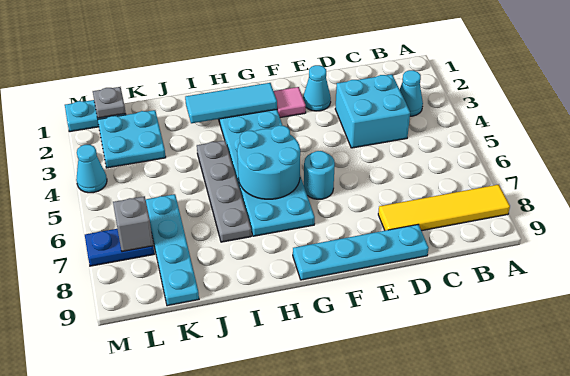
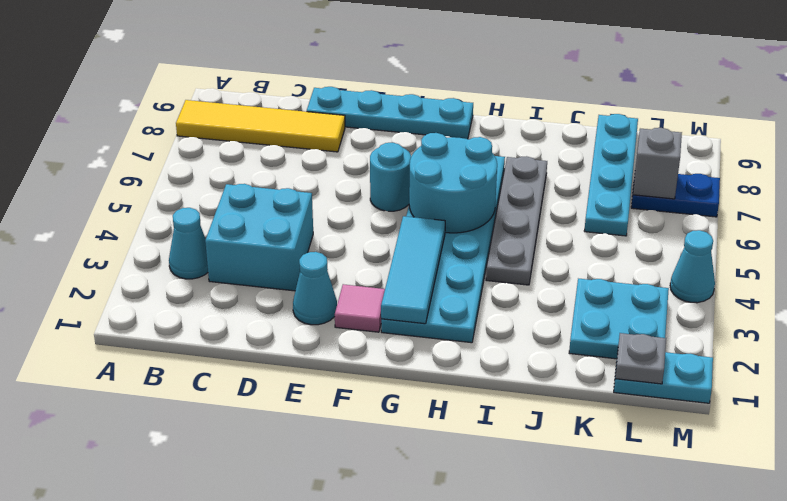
cyan tile G2:I2 level 2 -> cyan tile G2:G4 level 2

